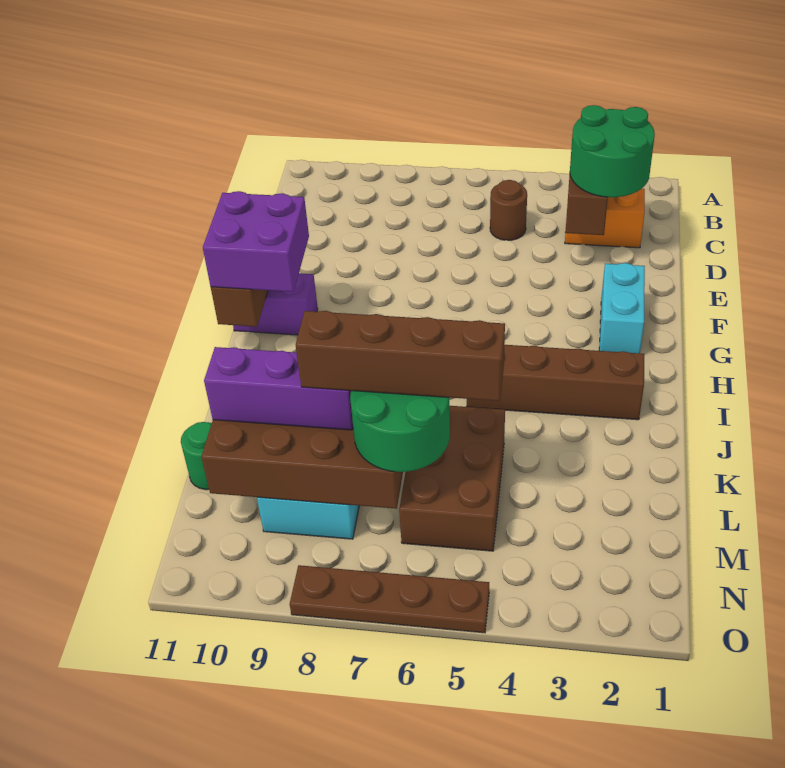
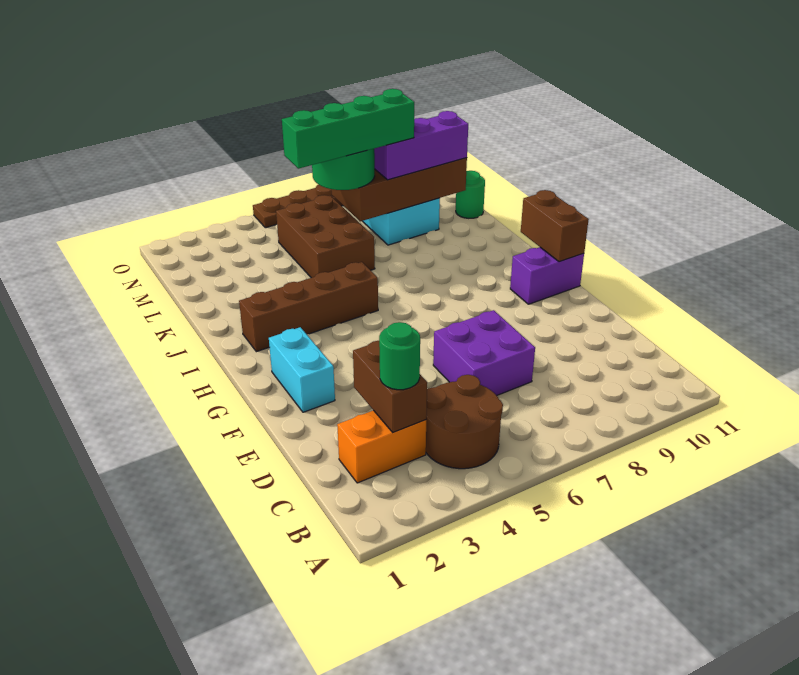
green round brick C2:D3 level 3 -> green round brick C3 level 3
brown round brick C5 level 1 -> brown round brick B4:C5 level 1
purple brick G10:H11 level 3 -> purple brick D6:E7 level 1
brown brick L5:L8 level 4 -> green brick L5:L8 level 4

